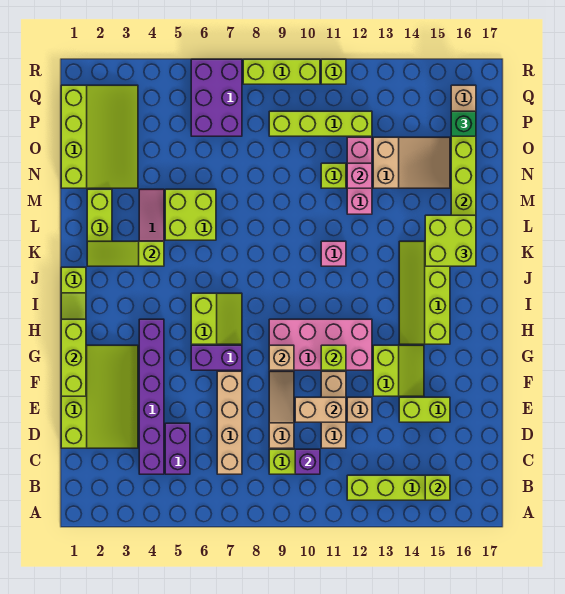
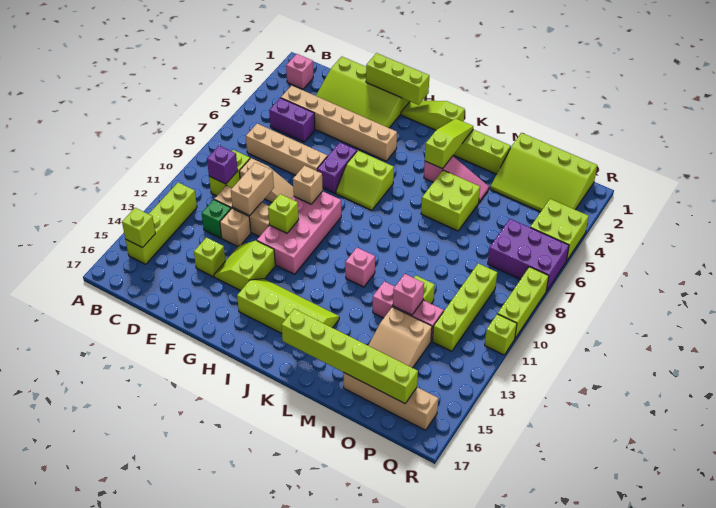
none -> pink brick B2 level 1
purple brick C4:H4 level 1 -> tan brick C4:H4 level 1
lime brick E14:E15 level 1 -> lime brick E14 level 1
lime slope F13:G14 level 1 top 13 -> lime slope F13:G14 level 1 top G
lime brick K15:L16 level 3 -> lime brick Q4:R5 level 1
green brick P16 level 3 -> green brick D12 level 1

